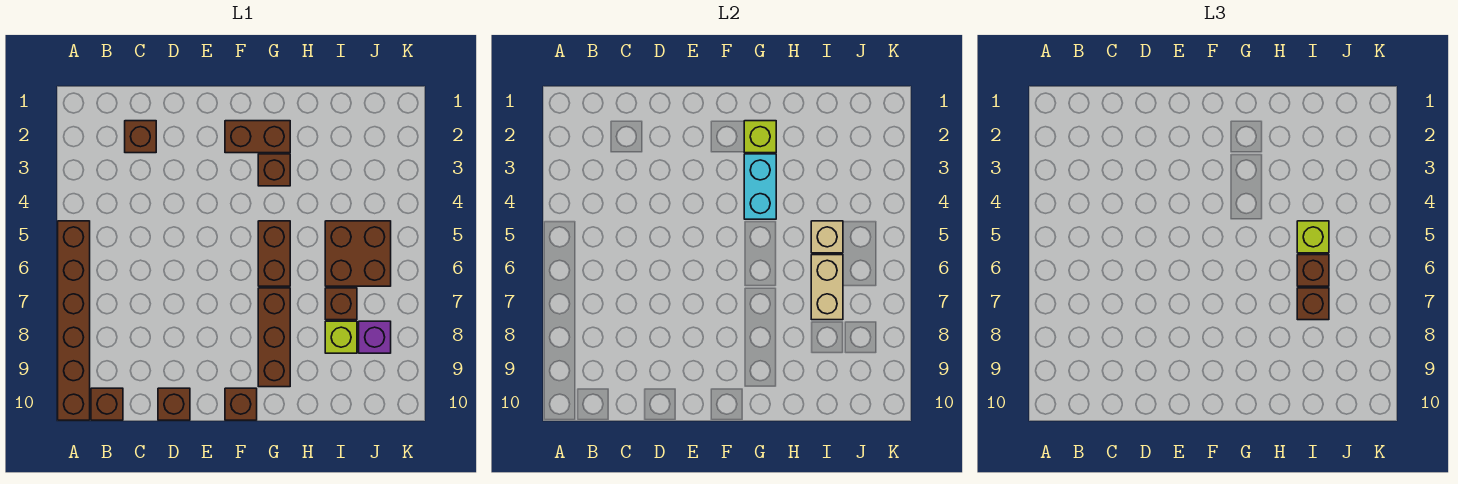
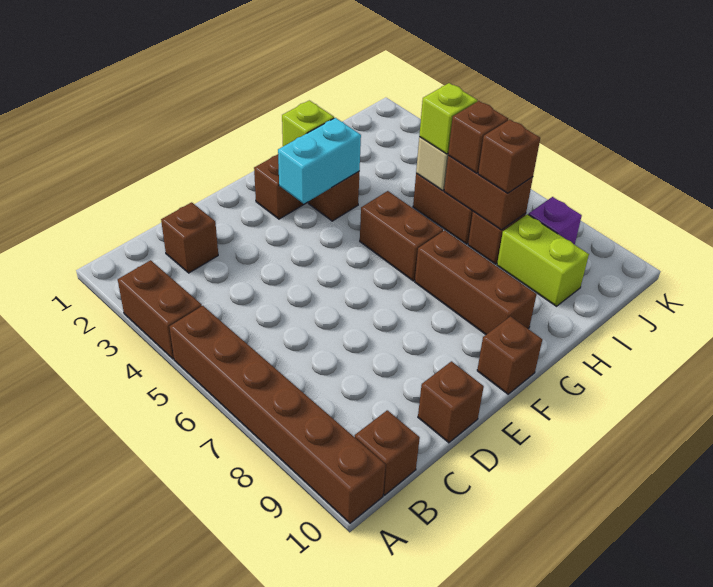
none -> brown brick A3:A4 level 1
cyan brick G3:G4 level 2 -> cyan brick F3:G3 level 2
tan brick I6:I7 level 2 -> brown brick I6:I7 level 2
lime brick I8 level 1 -> lime brick I8:I9 level 1

